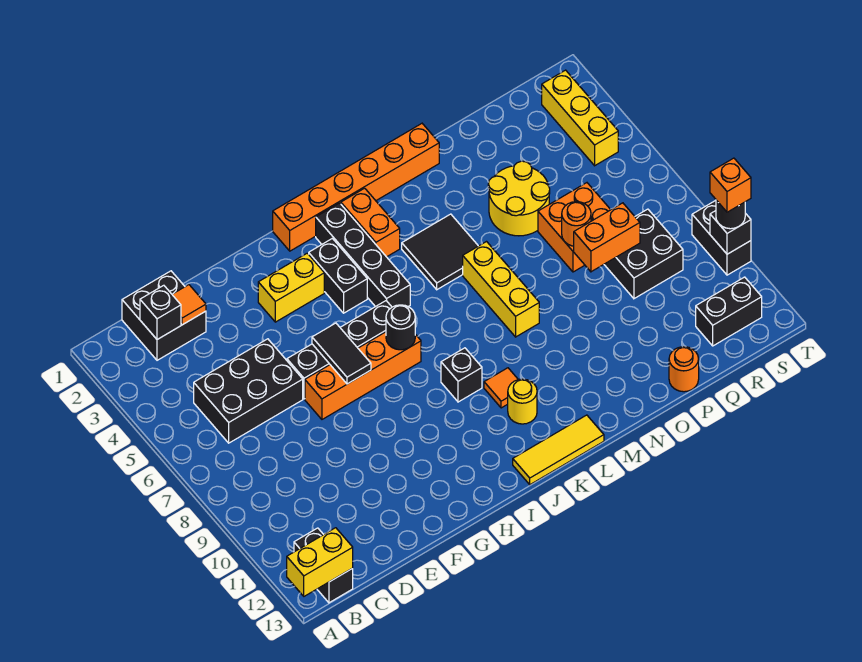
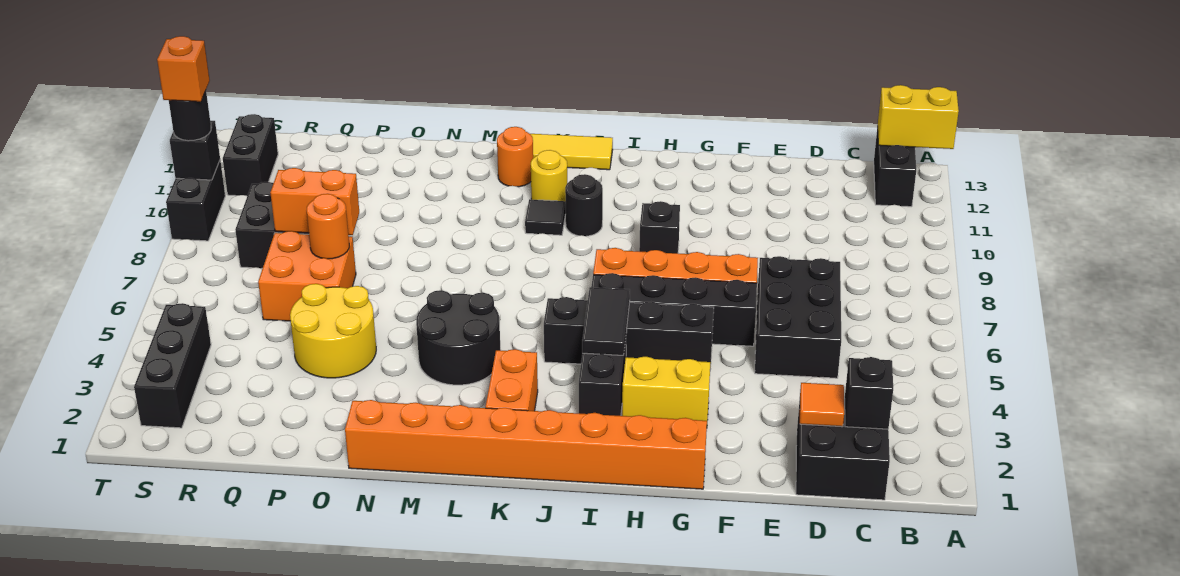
black brick C5:E6 level 1 -> black brick D5:E7 level 1
black tile G6:G7 level 2 -> black tile I4:I5 level 2
orange brick I1:N1 level 1 -> orange brick G1:N1 level 1
black round brick I7 level 2 -> black round brick J10 level 1
black brick J2:J5 level 1 -> black brick G5:J5 level 1
black brick J9 level 1 -> black brick H9 level 1
orange tile K10 level 1 -> black tile K10 level 1
black tile L4:M5 level 1 -> black round brick L4:M5 level 1
yellow brick M6:M8 level 1 -> none
orange round brick P13 level 1 -> orange round brick L12 level 1
black brick R12:S12 level 1 -> black brick S11:S12 level 1
yellow brick S2:S4 level 1 -> black brick S2:S4 level 1

